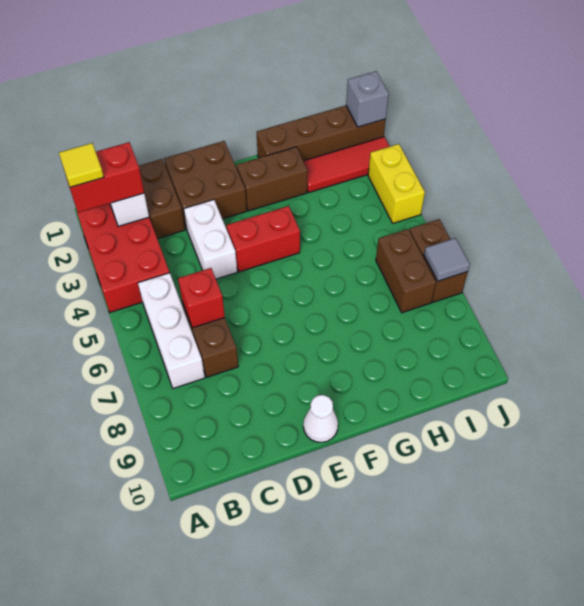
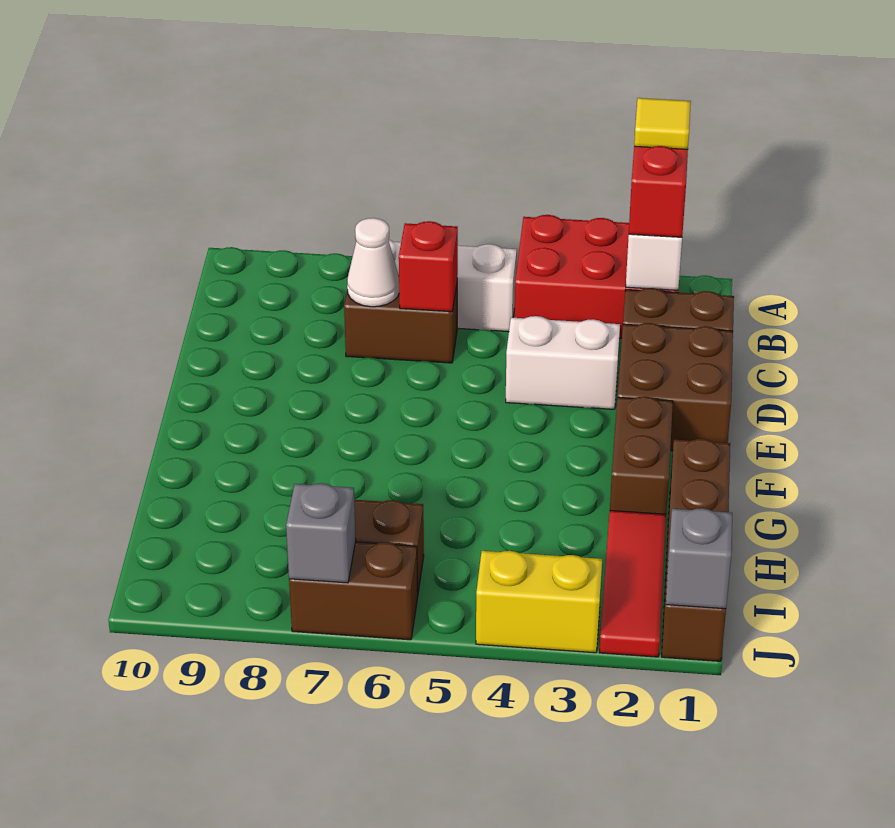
red brick E4:F4 level 1 -> none
white cone E10 level 1 -> white cone C7 level 2
grey tile J7 level 2 -> grey brick J7 level 2

